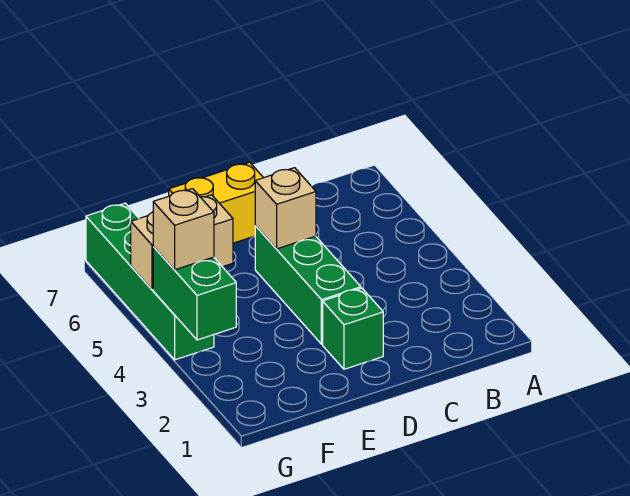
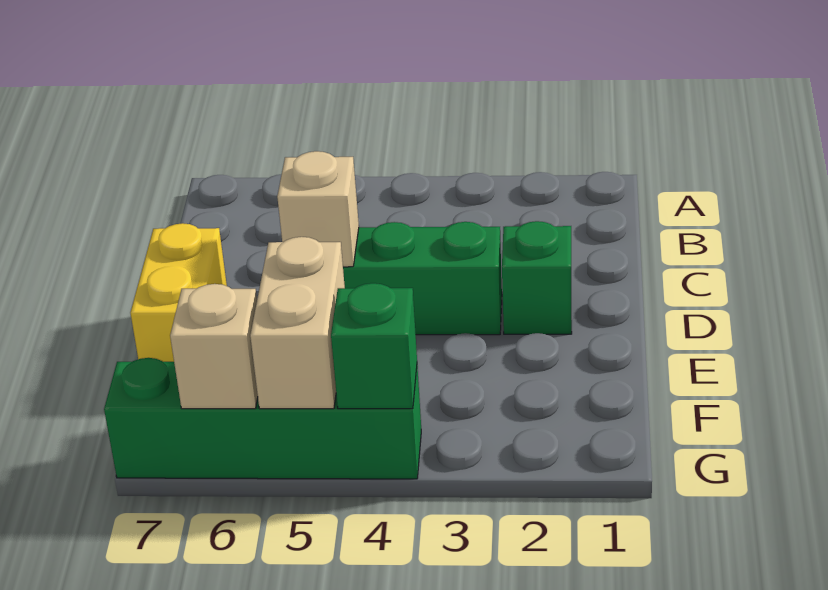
green brick G3:G4 level 2 -> green brick G4 level 2
tan brick G4 level 3 -> tan brick G6 level 2

